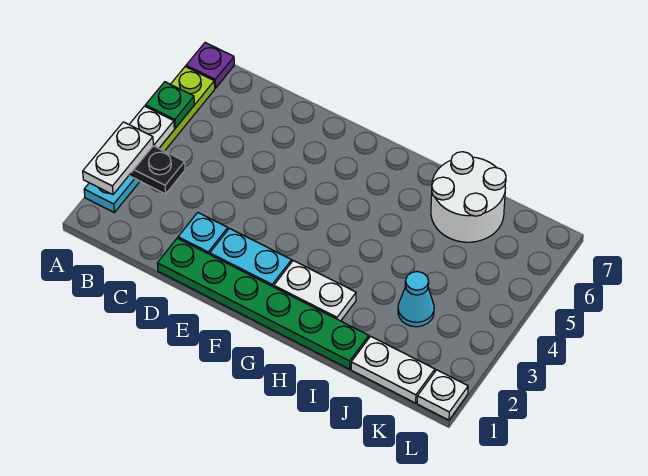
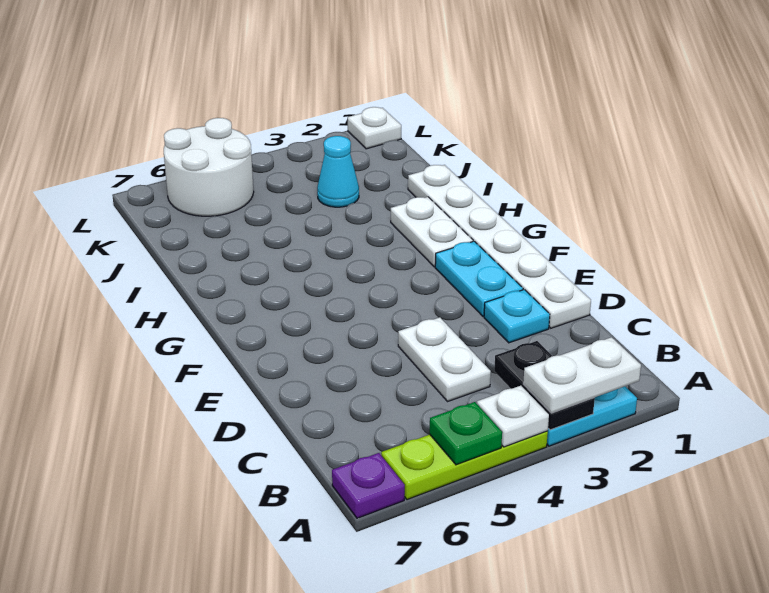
green plate D1:I1 level 1 -> white plate D1:I1 level 1
white round brick I6:J7 level 1 -> white round brick K5:L6 level 1
white plate J1:K1 level 1 -> white plate C4:D4 level 1

